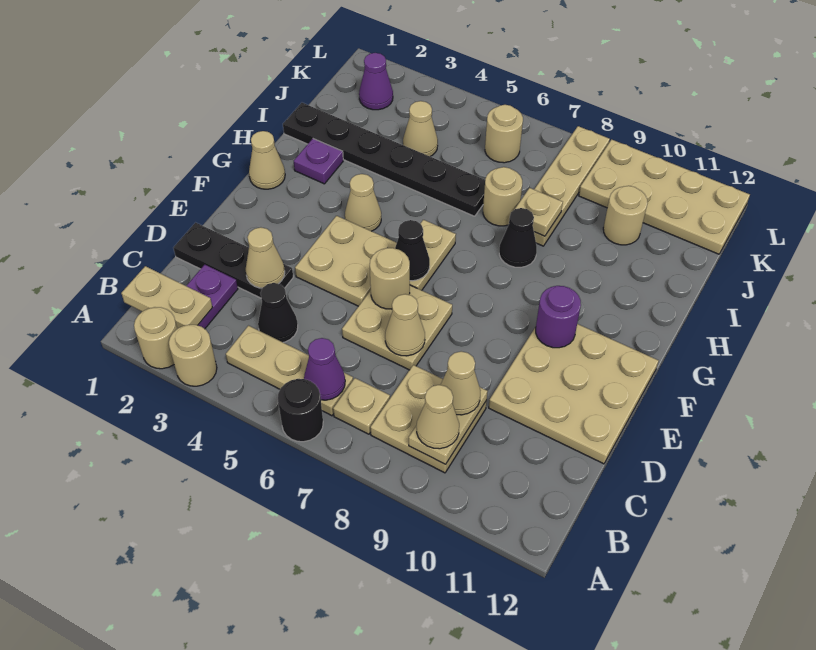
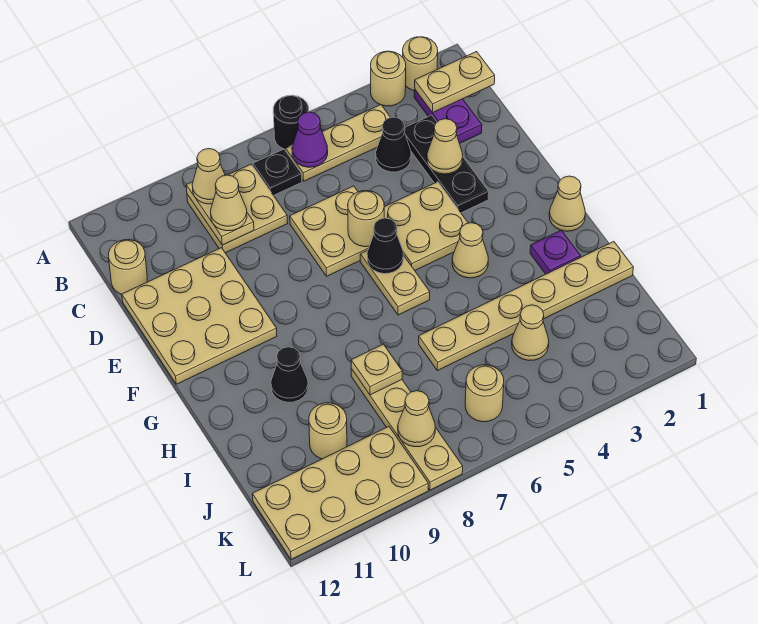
tan plate B7 level 1 -> black plate B7 level 1
black plate D1:D3 level 1 -> black plate C3:E3 level 1
tan cone D7 level 2 -> tan cone K8 level 2
purple round brick F10 level 2 -> none
black cone H8 level 1 -> black cone H10 level 1
black plate I1:I6 level 1 -> tan plate I1:I6 level 1
tan round brick I7 level 1 -> tan round brick C12 level 1
purple cone K2 level 1 -> none

